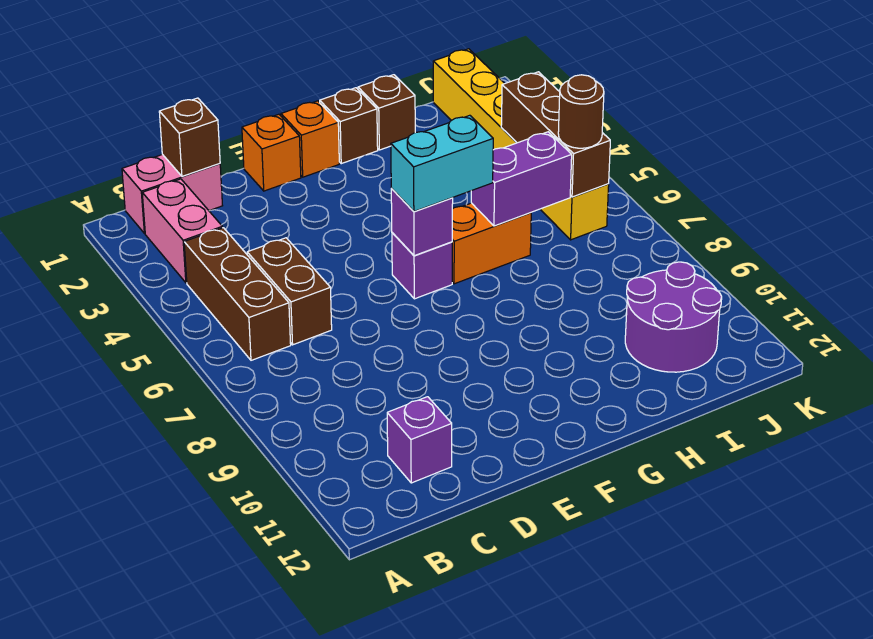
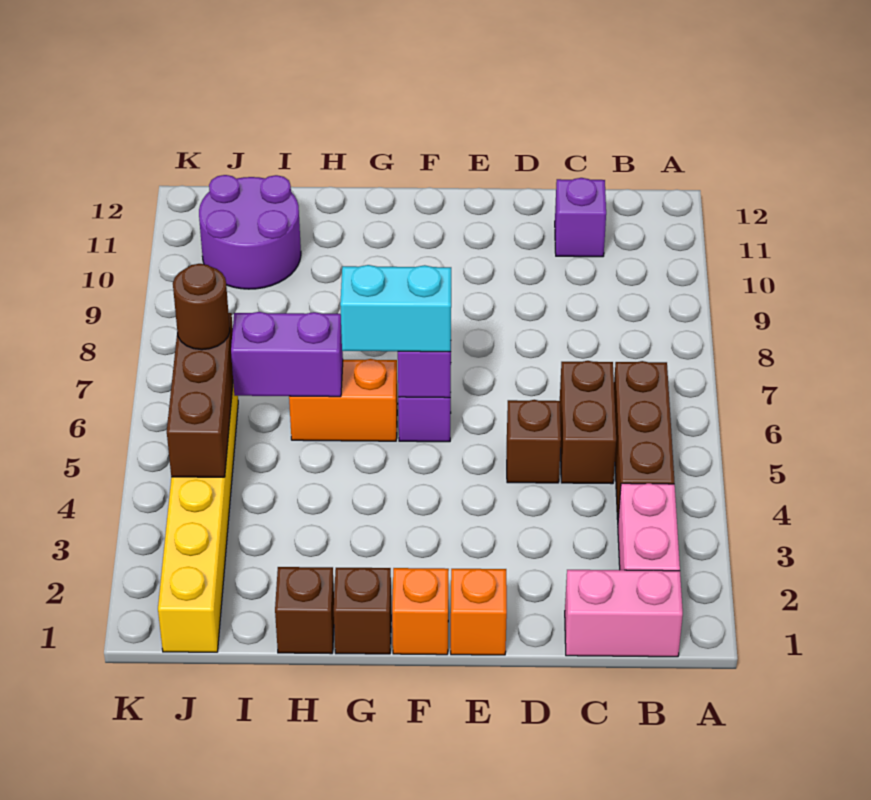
brown brick C1 level 2 -> brown brick D5 level 1

